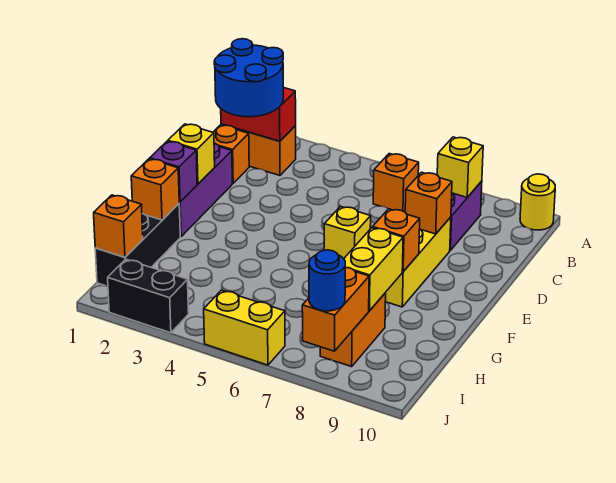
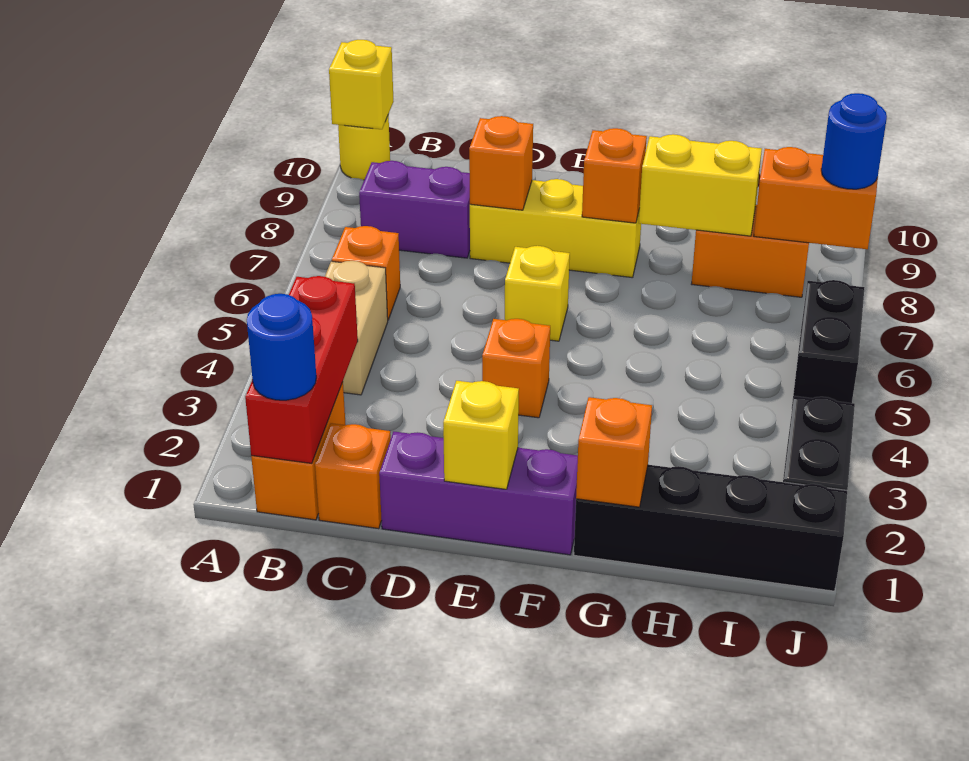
red brick B1:B2 level 2 -> red brick B1:B3 level 2
blue round brick B1:C2 level 3 -> blue round brick B1 level 3
none -> tan brick B4:B5 level 1
yellow brick B8 level 2 -> yellow brick A10 level 2
purple brick F1 level 2 -> none
black brick G1:I1 level 1 -> black brick G1:J1 level 1
orange brick I1 level 2 -> orange brick E4 level 1
yellow brick J5:J6 level 1 -> black brick J5:J6 level 1

